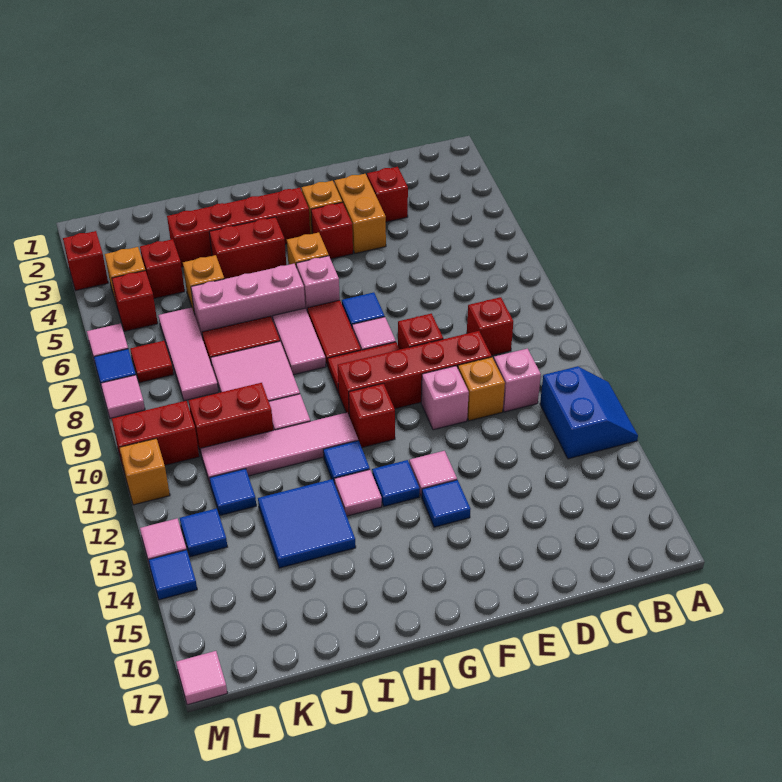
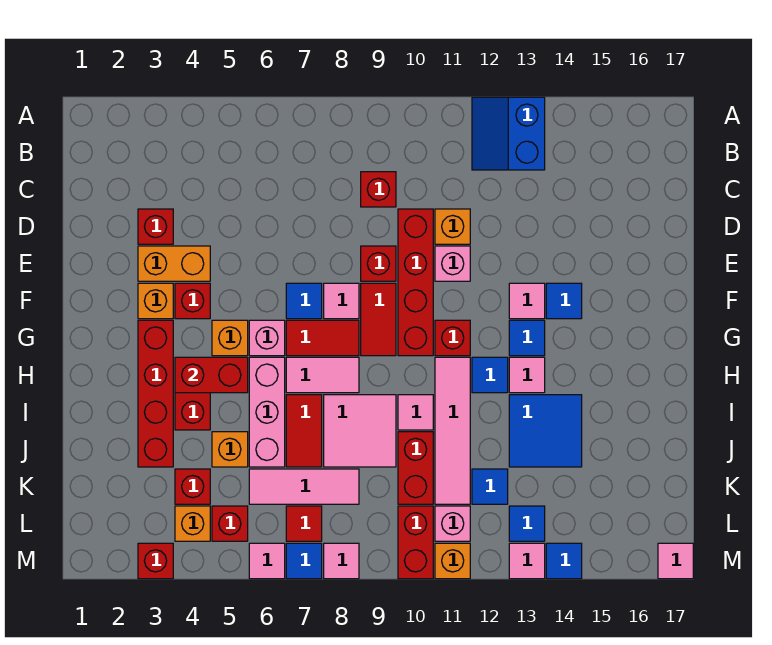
blue slope A12:B13 level 1 top B -> blue slope A12:B13 level 1 top 13
pink brick C11 level 1 -> pink brick L11 level 1
none -> red brick H4:H5 level 2

